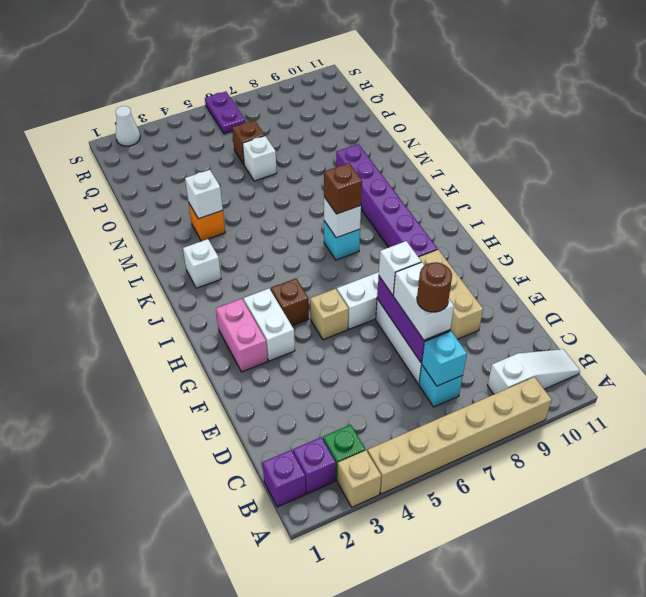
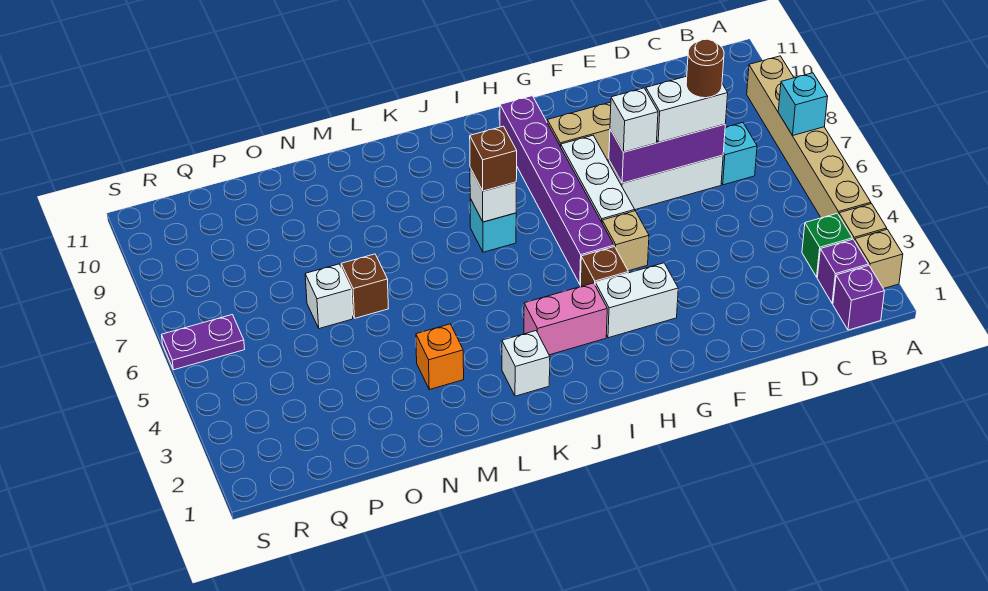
none -> tan brick A2 level 1
white slope B9:B11 level 1 top 9 -> none
cyan brick C7 level 2 -> cyan brick A7 level 2
pink brick G2:H2 level 1 -> pink brick I3:J3 level 1
purple brick H9:M9 level 1 -> purple brick H5:H10 level 1
white brick M3 level 2 -> none
brown brick P6 level 1 -> brown brick N6 level 1
white cone S2 level 1 -> none

